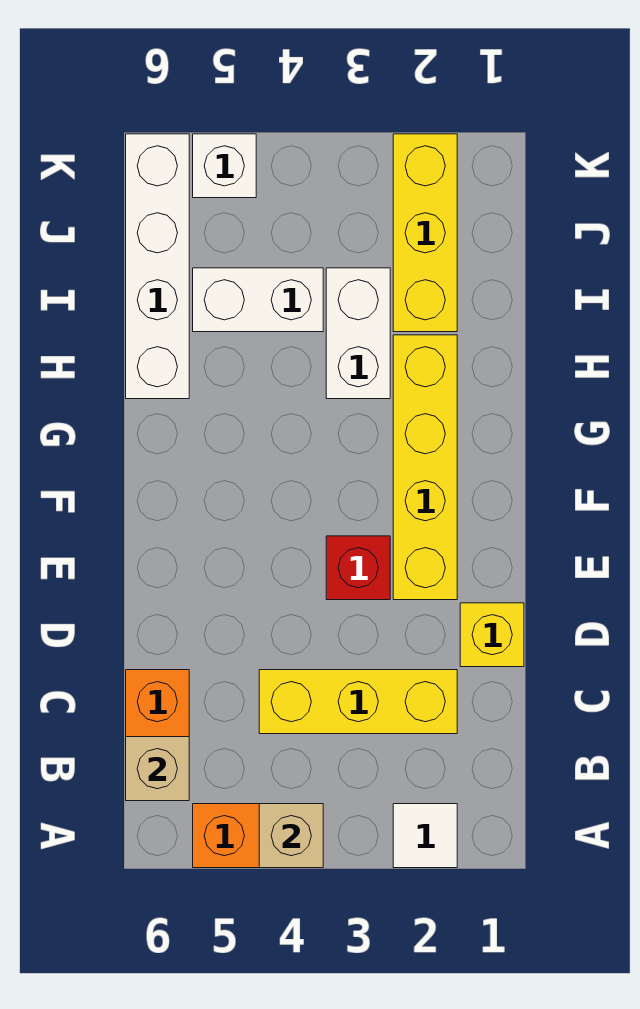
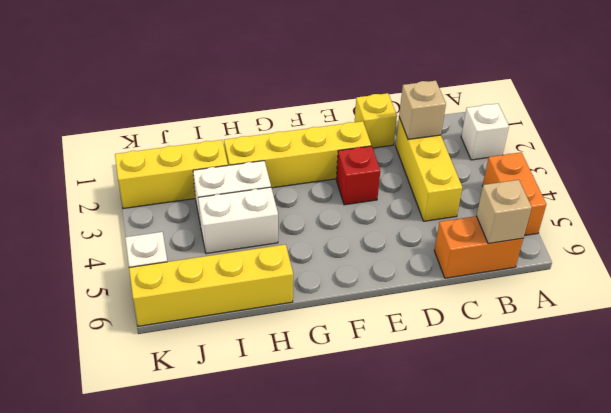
white tile A2 level 1 -> white brick A2 level 1
tan brick A4 level 2 -> tan brick C2 level 2
white brick H6:K6 level 1 -> yellow brick H6:K6 level 1
white brick I4:I5 level 1 -> white brick H4:I4 level 1

